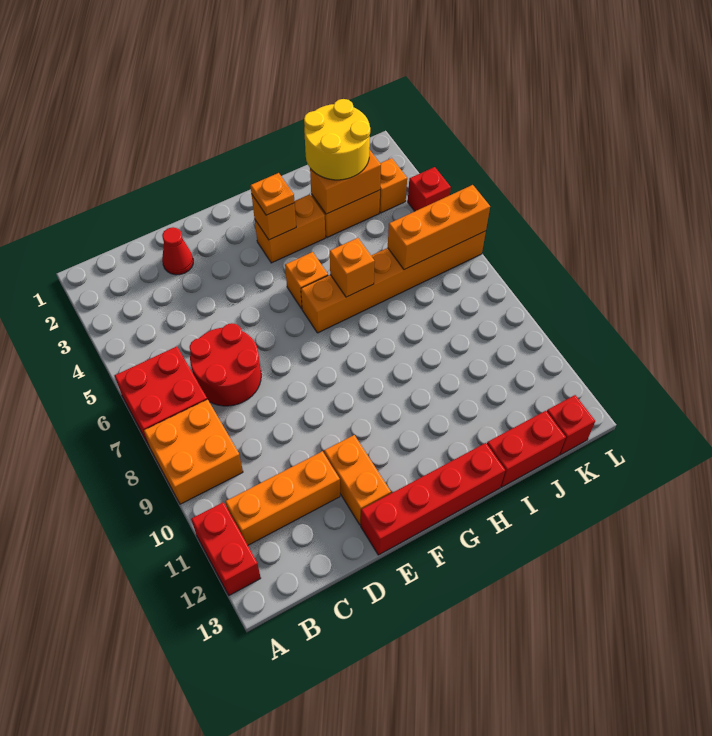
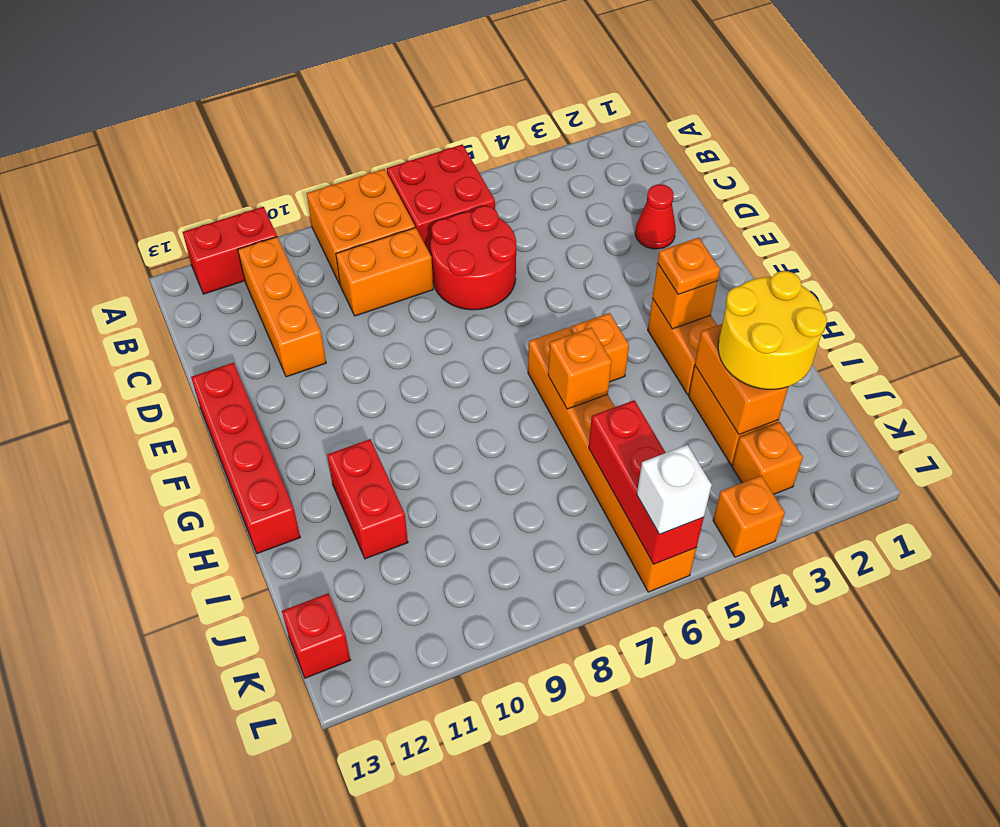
orange brick E11:E12 level 1 -> orange brick C8:C9 level 1
red brick I13:J13 level 1 -> red brick H11:I11 level 1
orange brick J6:L6 level 2 -> red brick J6:L6 level 2
red brick L4 level 1 -> orange brick L4 level 1
none -> white brick L6 level 3

